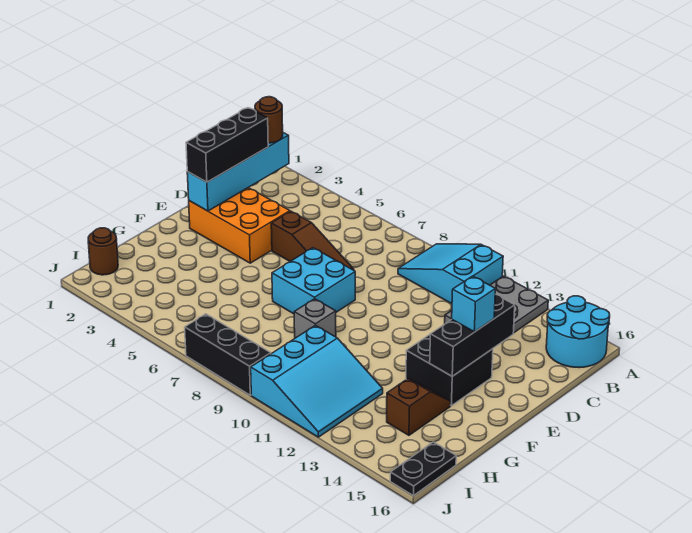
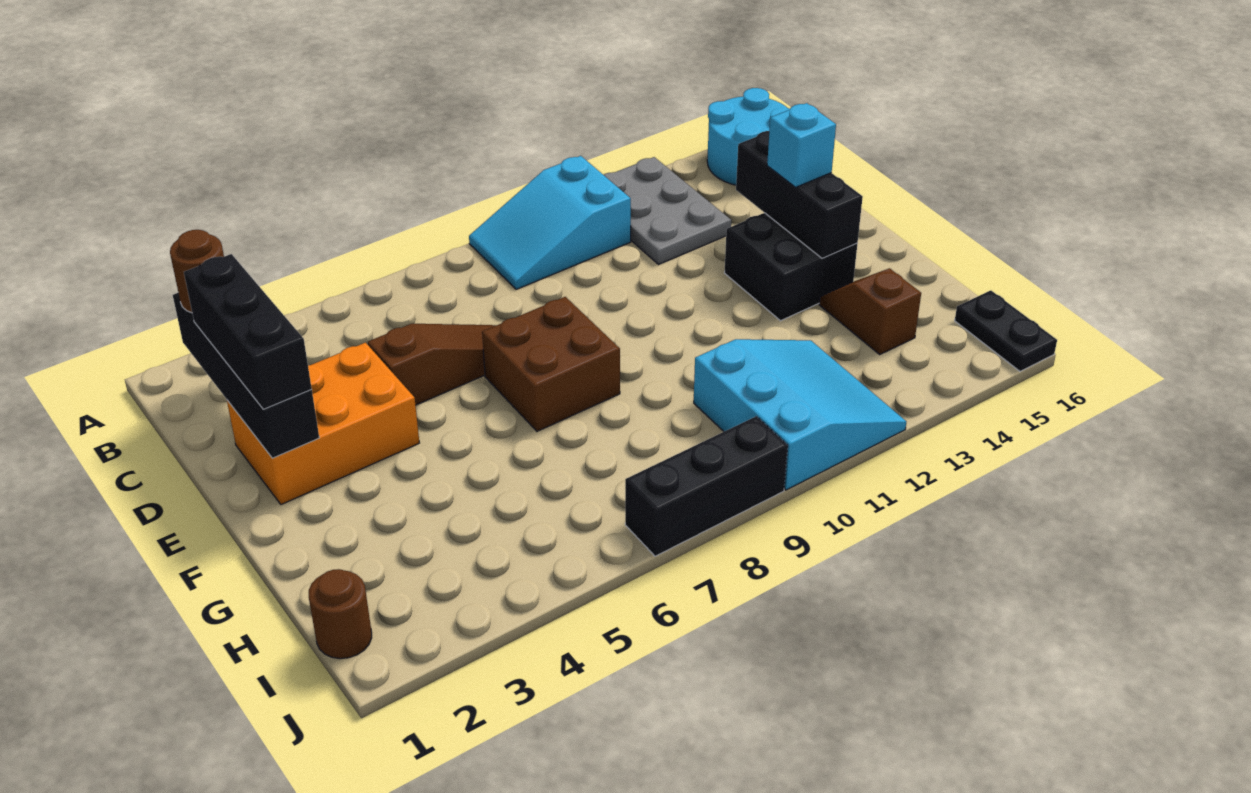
cyan brick B2:E2 level 2 -> black brick B2:E2 level 2
cyan brick E7:F8 level 1 -> brown brick E7:F8 level 1
grey brick G9 level 1 -> none

